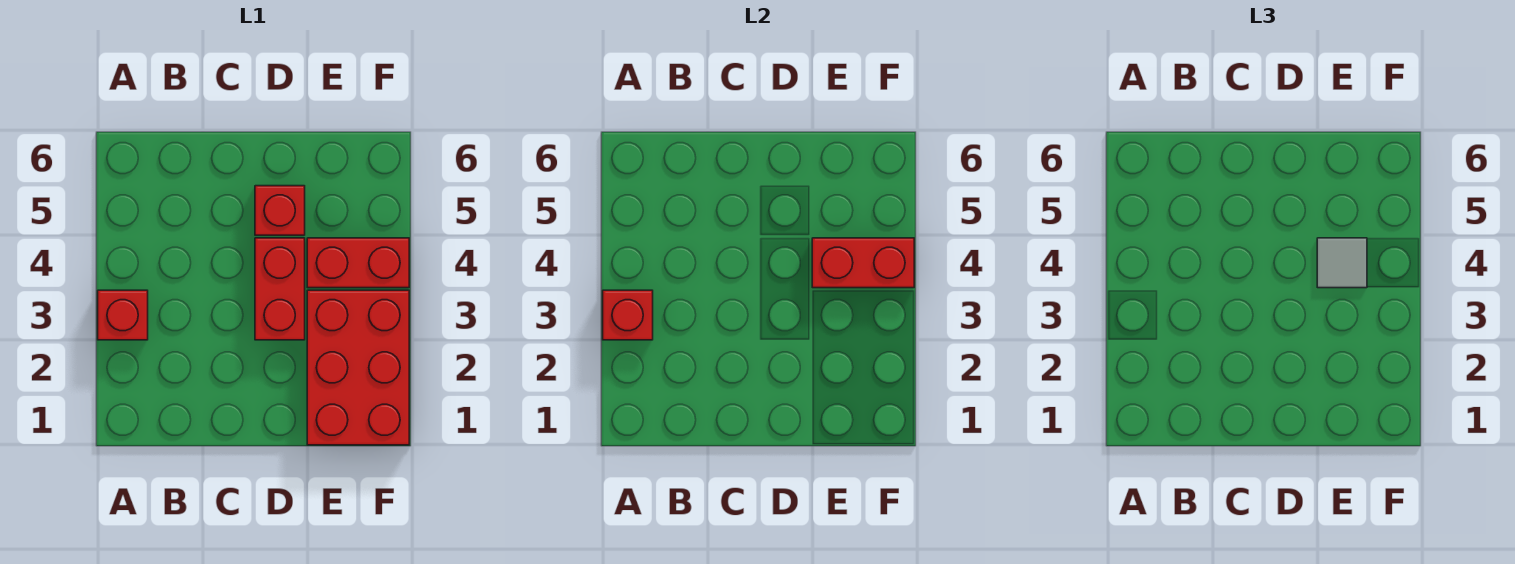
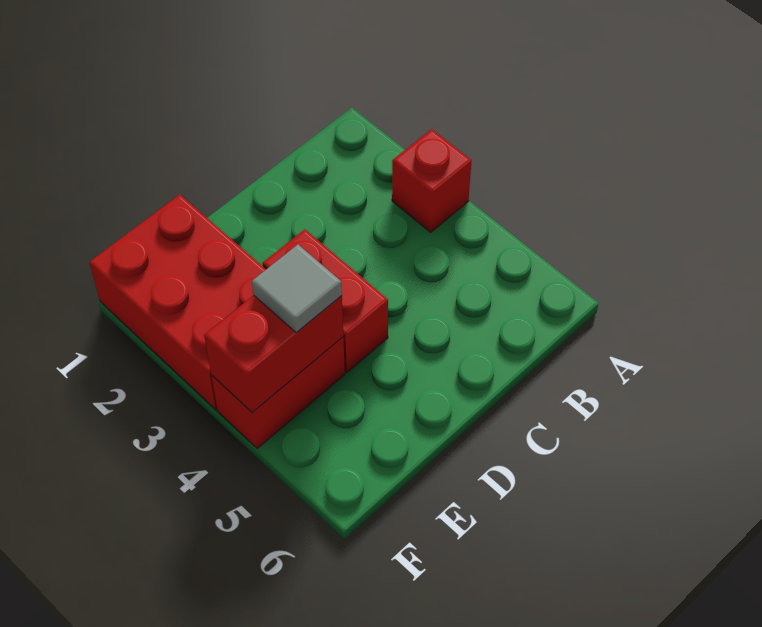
red brick A3 level 2 -> none
red brick D5 level 1 -> none

